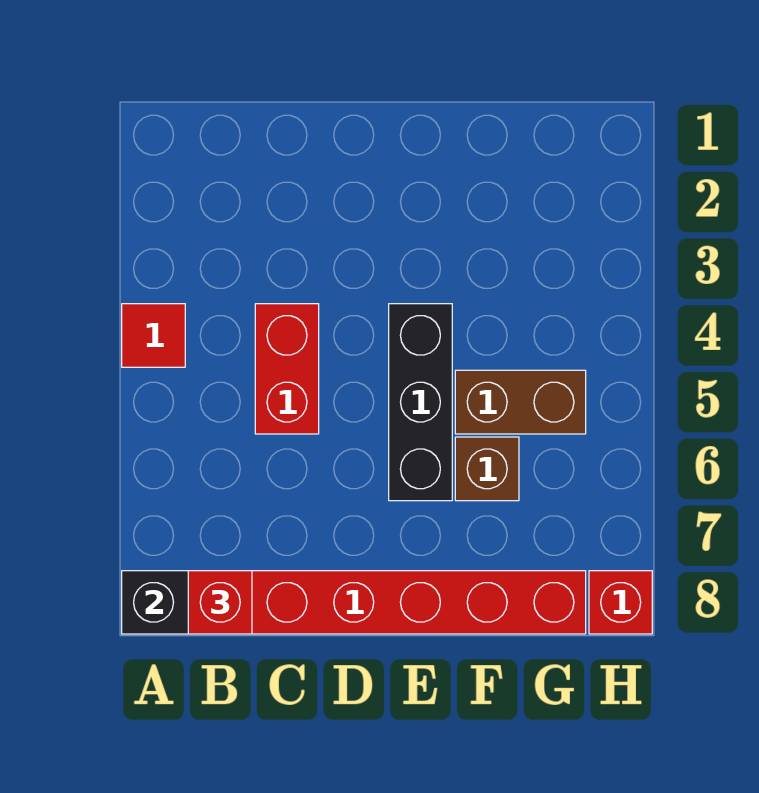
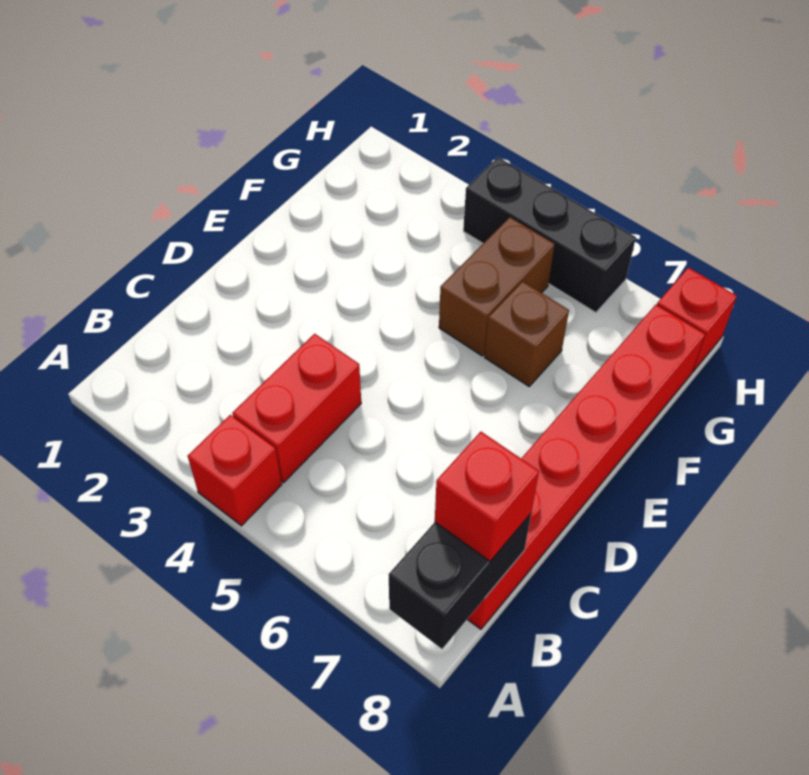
red tile A4 level 1 -> red brick A4 level 1
red brick C4:C5 level 1 -> red brick B4:C4 level 1
black brick E4:E6 level 1 -> black brick H4:H6 level 1

